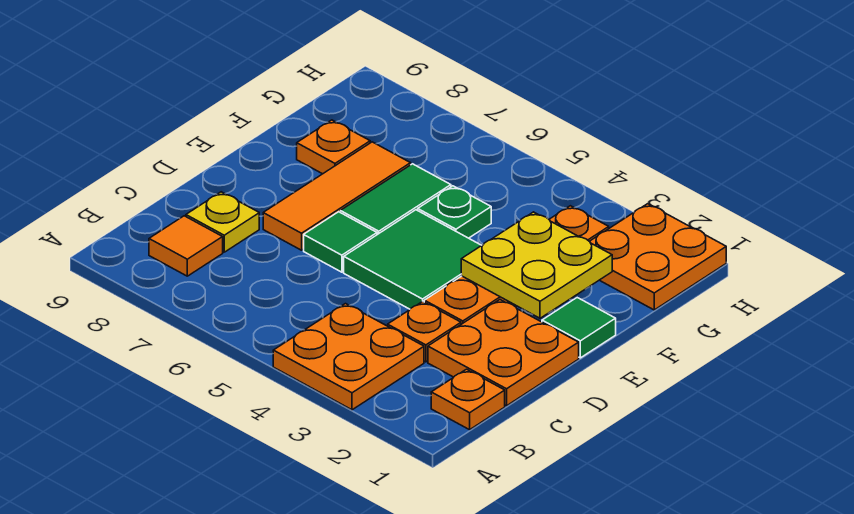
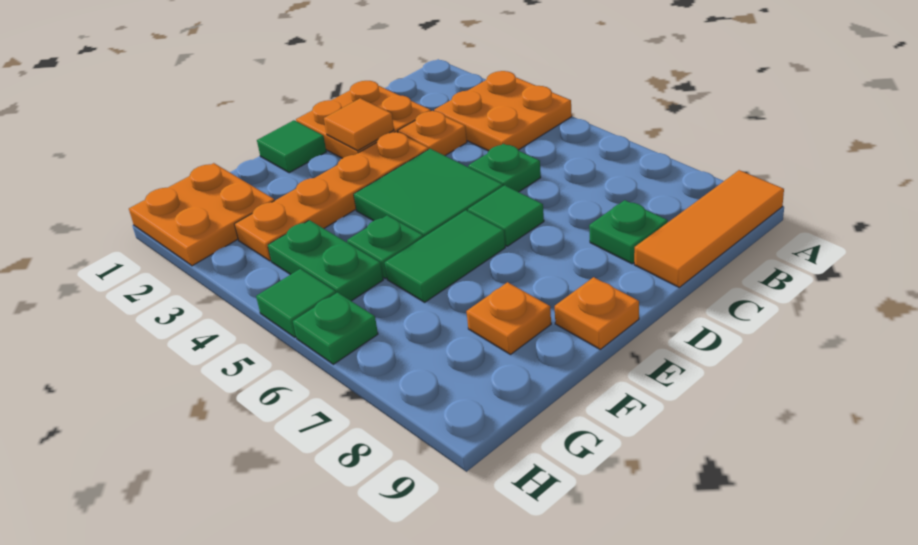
orange plate B1 level 1 -> orange plate E9 level 1
orange tile B8 level 1 -> orange tile D2 level 2
none -> green plate C5 level 1
yellow plate C8 level 1 -> green plate C8 level 1
orange tile D7:F7 level 1 -> orange tile A9:C9 level 1
yellow plate E2:F3 level 2 -> none
none -> green plate G4:G5 level 1
none -> green tile H5 level 1
none -> green plate H6 level 1

